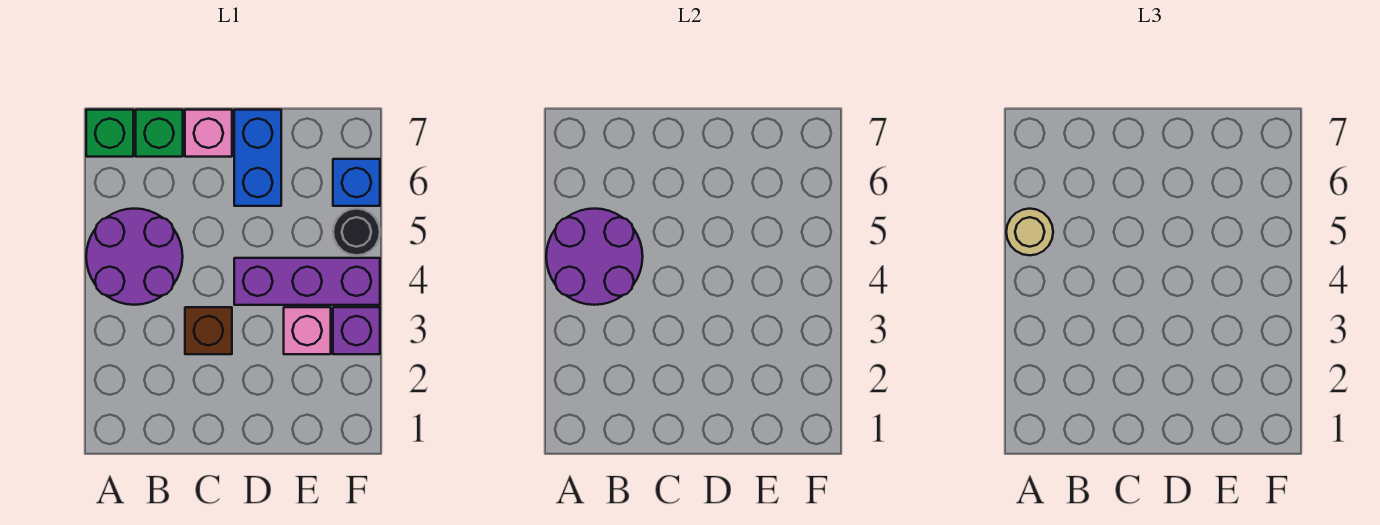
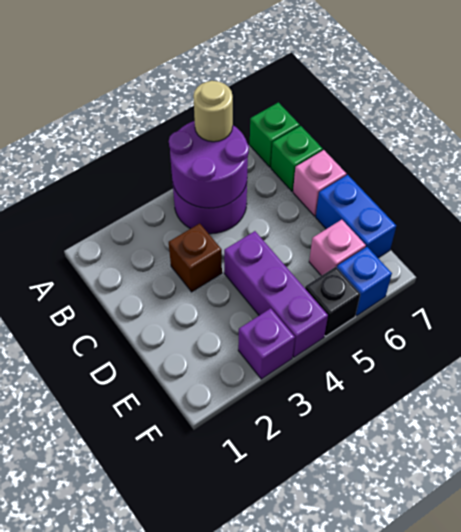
blue brick D6:D7 level 1 -> blue brick D7:E7 level 1
pink brick E3 level 1 -> pink brick E6 level 1
black round brick F5 level 1 -> black brick F5 level 1

